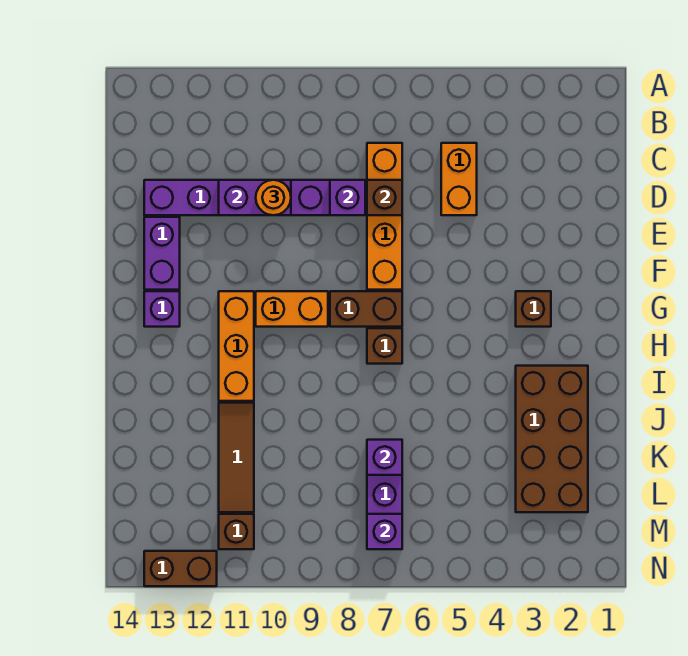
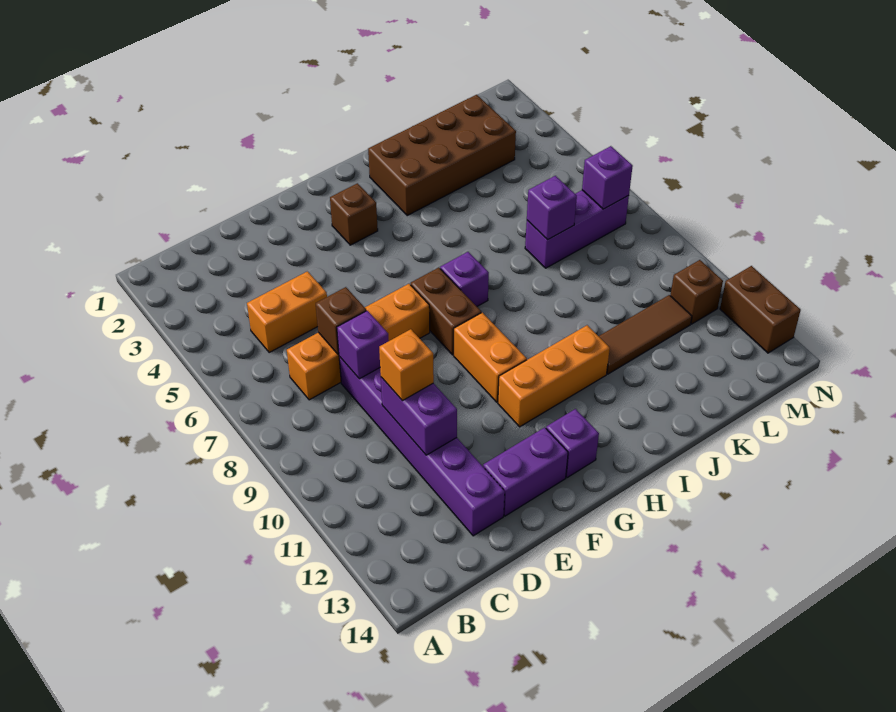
orange round brick D10 level 3 -> orange brick D10 level 3
brown brick H7 level 1 -> purple brick H7 level 1

